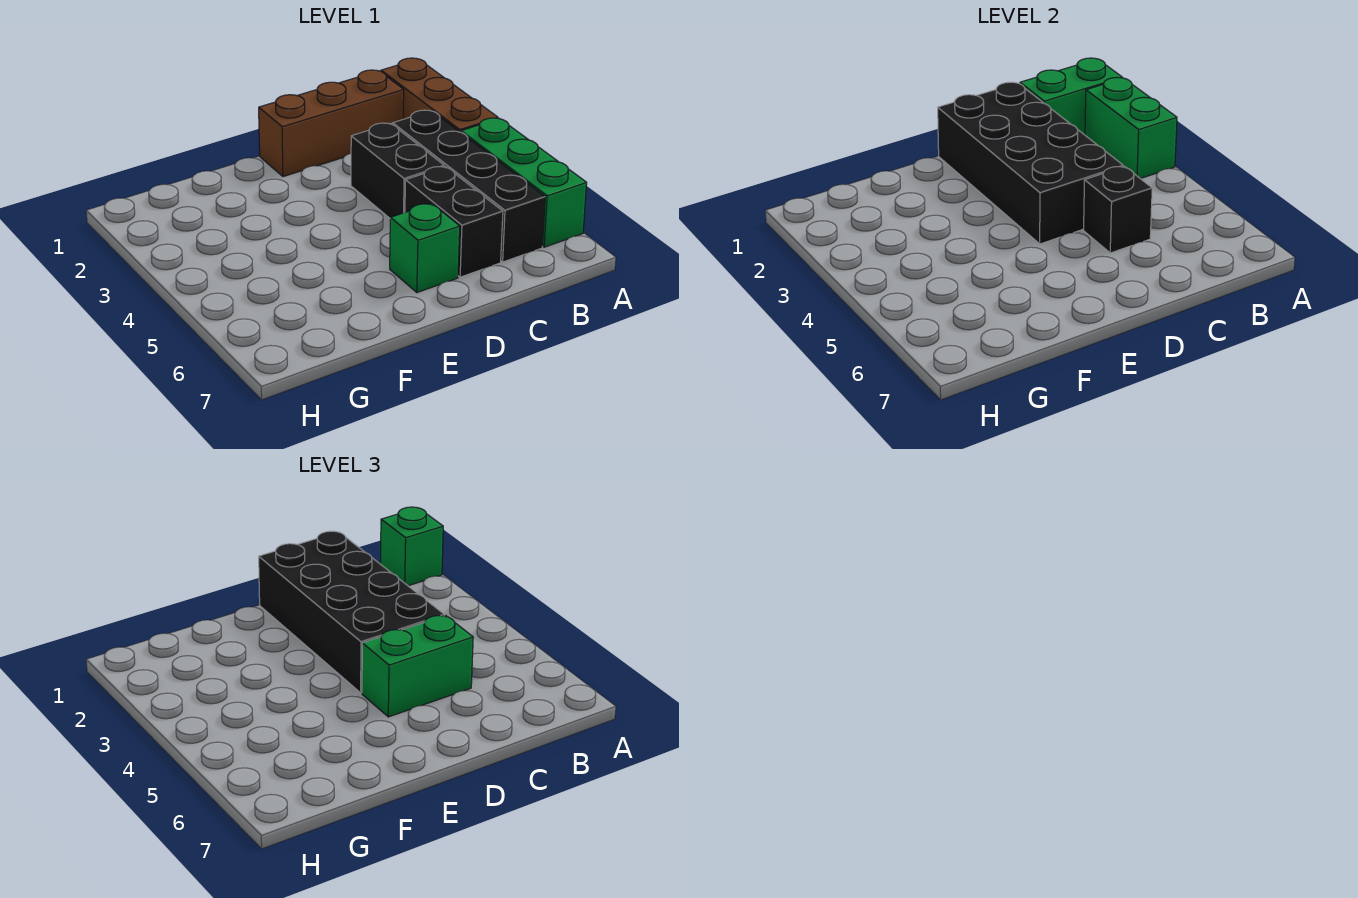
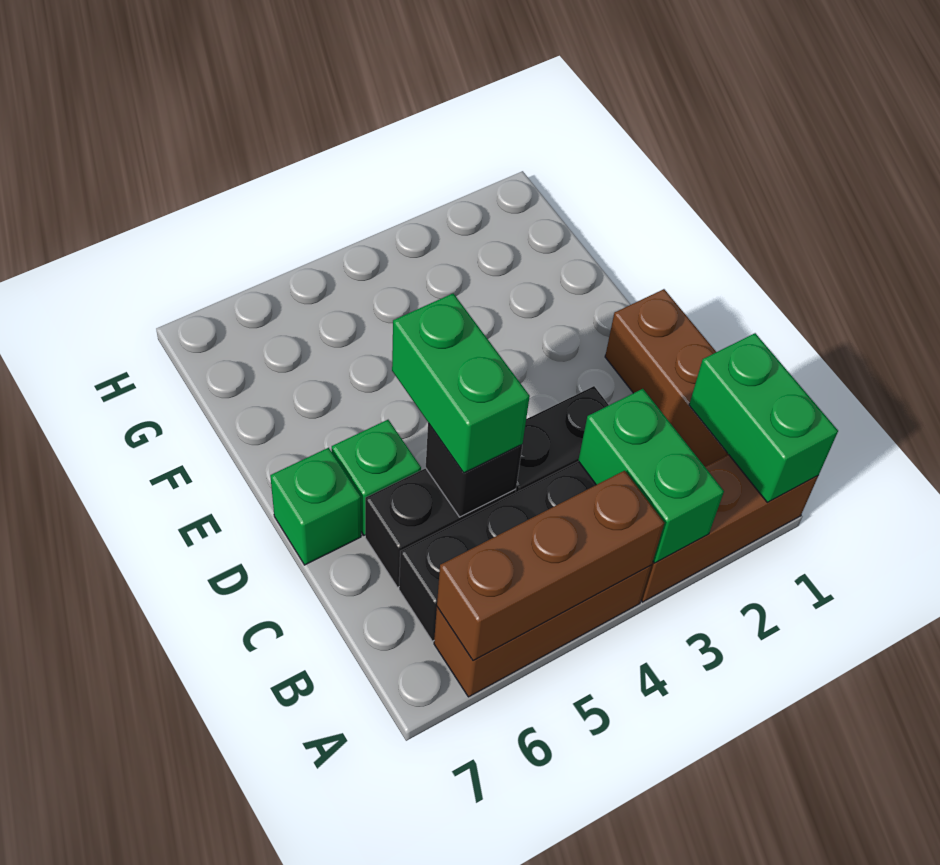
green brick A1 level 3 -> green brick D7 level 1
green brick A2:A3 level 2 -> green brick A3:B3 level 2
green brick A4:A6 level 1 -> brown brick A4:A6 level 1
none -> brown brick A4:A6 level 2
black brick C1:D4 level 2 -> none
black brick C1:D4 level 3 -> none

